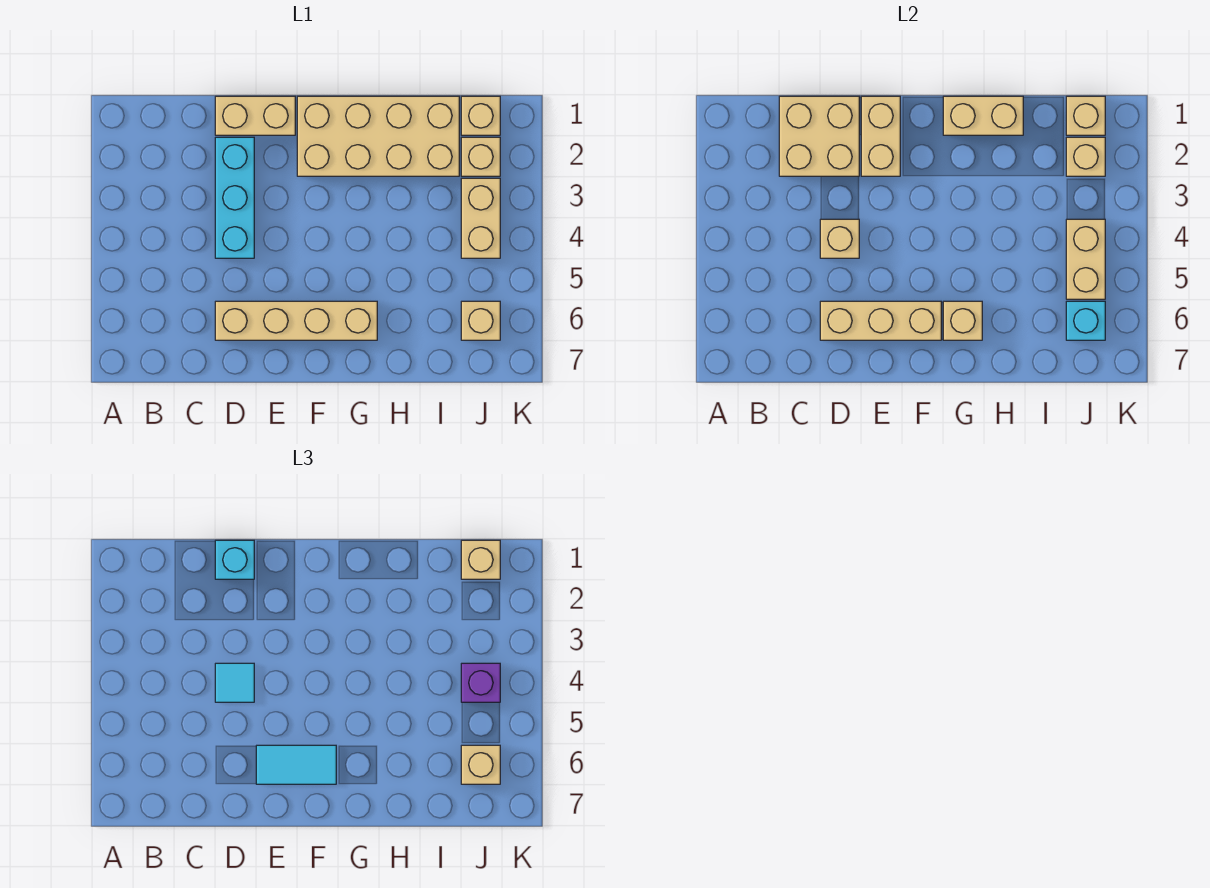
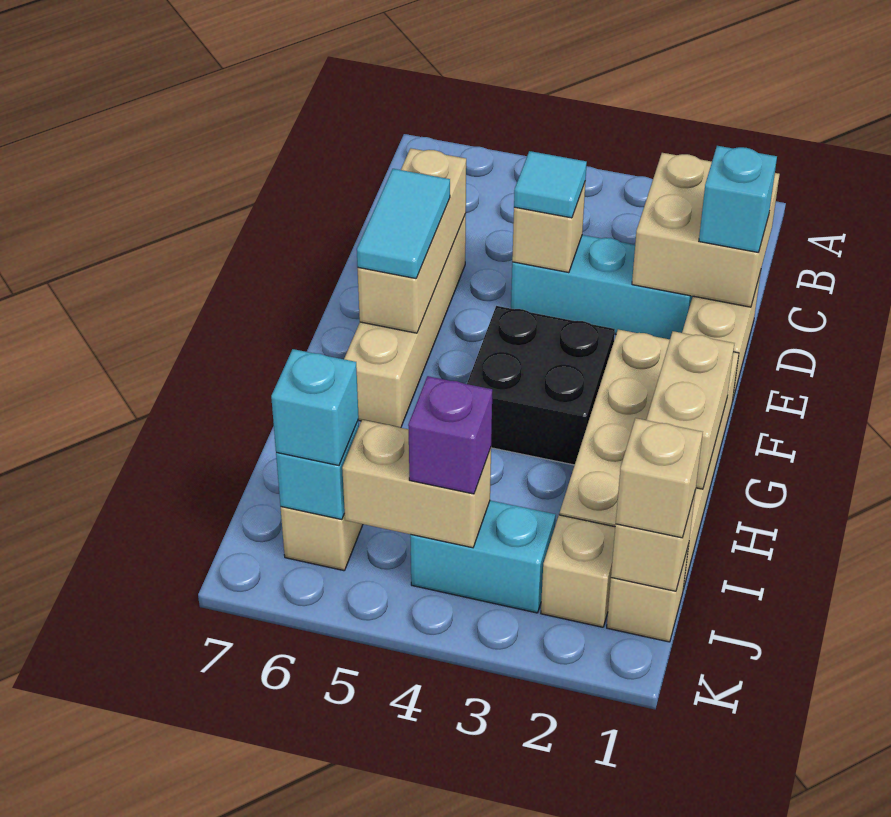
tan brick E1:E2 level 2 -> none
none -> black brick F3:G4 level 1
tan brick G6 level 2 -> none
tan brick J2 level 2 -> none
tan brick J3:J4 level 1 -> cyan brick J3:J4 level 1
tan brick J6 level 3 -> cyan brick J6 level 3

